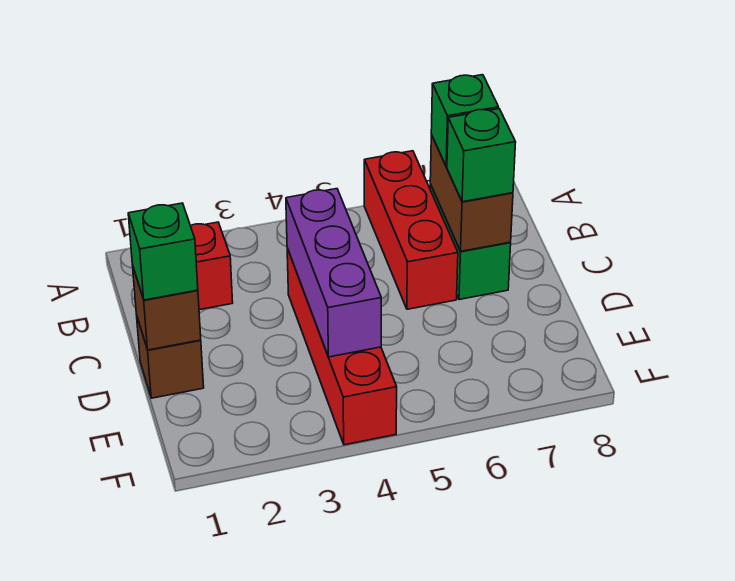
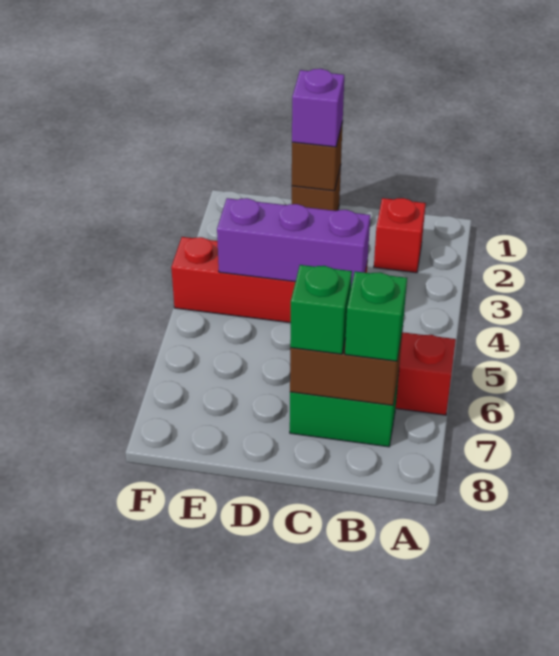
green brick D1 level 3 -> purple brick D1 level 3

